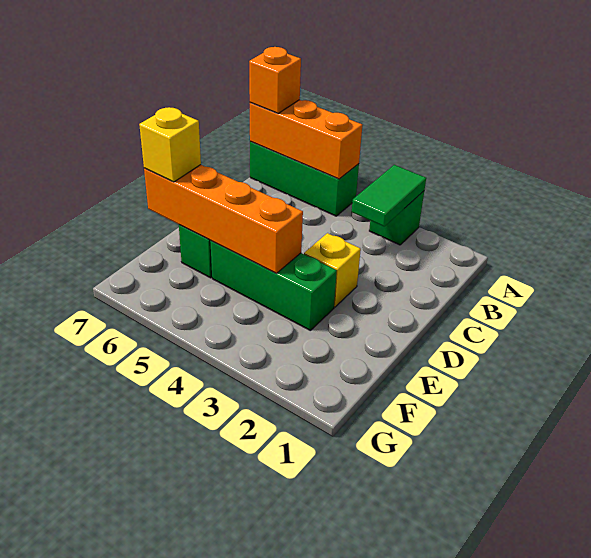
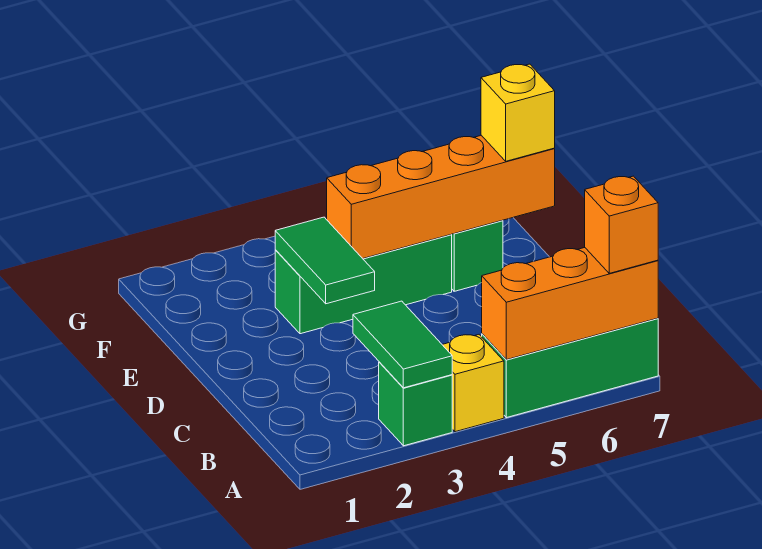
yellow brick D3 level 1 -> yellow brick A4 level 1
none -> green tile D3:E3 level 2

